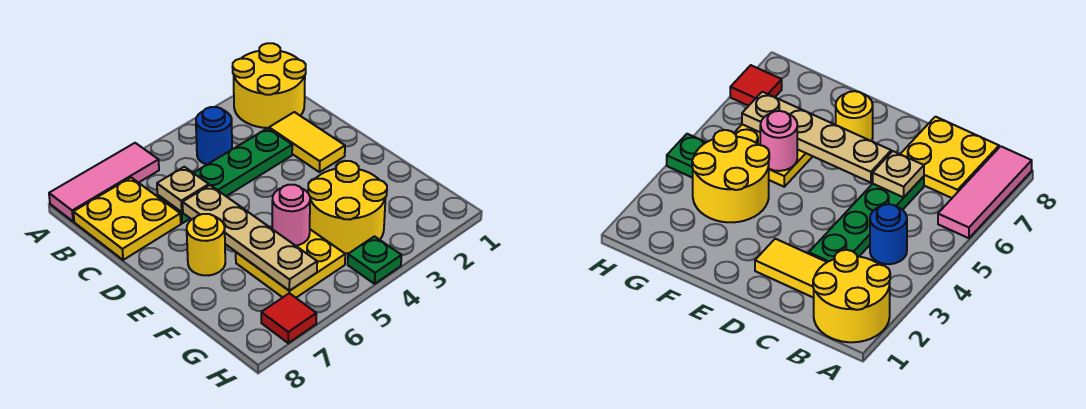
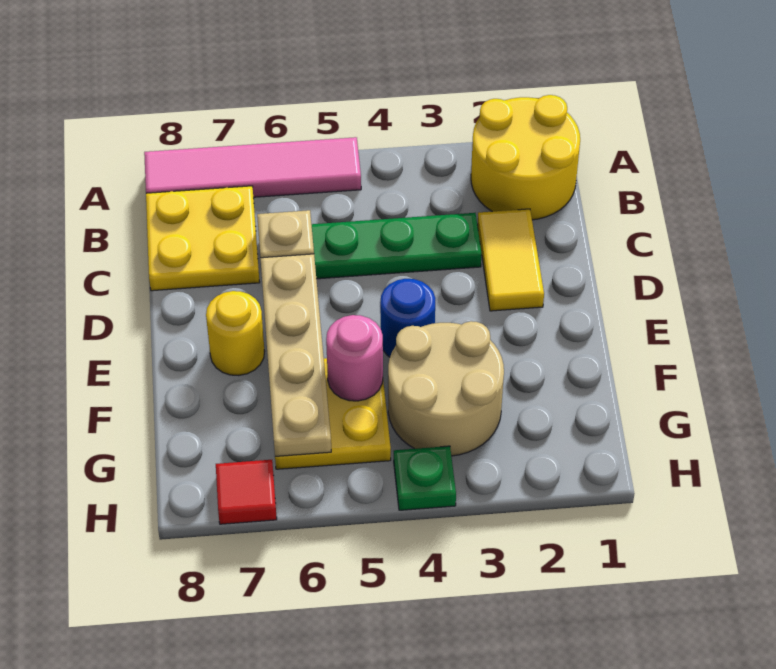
pink tile A6:A8 level 1 -> pink tile A5:A8 level 1
blue round brick B4 level 1 -> blue round brick E4 level 1
yellow round brick F3:G4 level 1 -> tan round brick F3:G4 level 1

